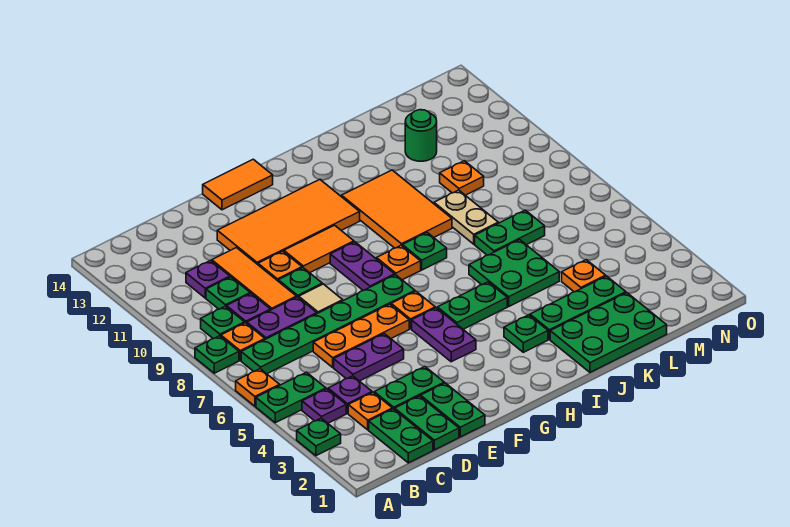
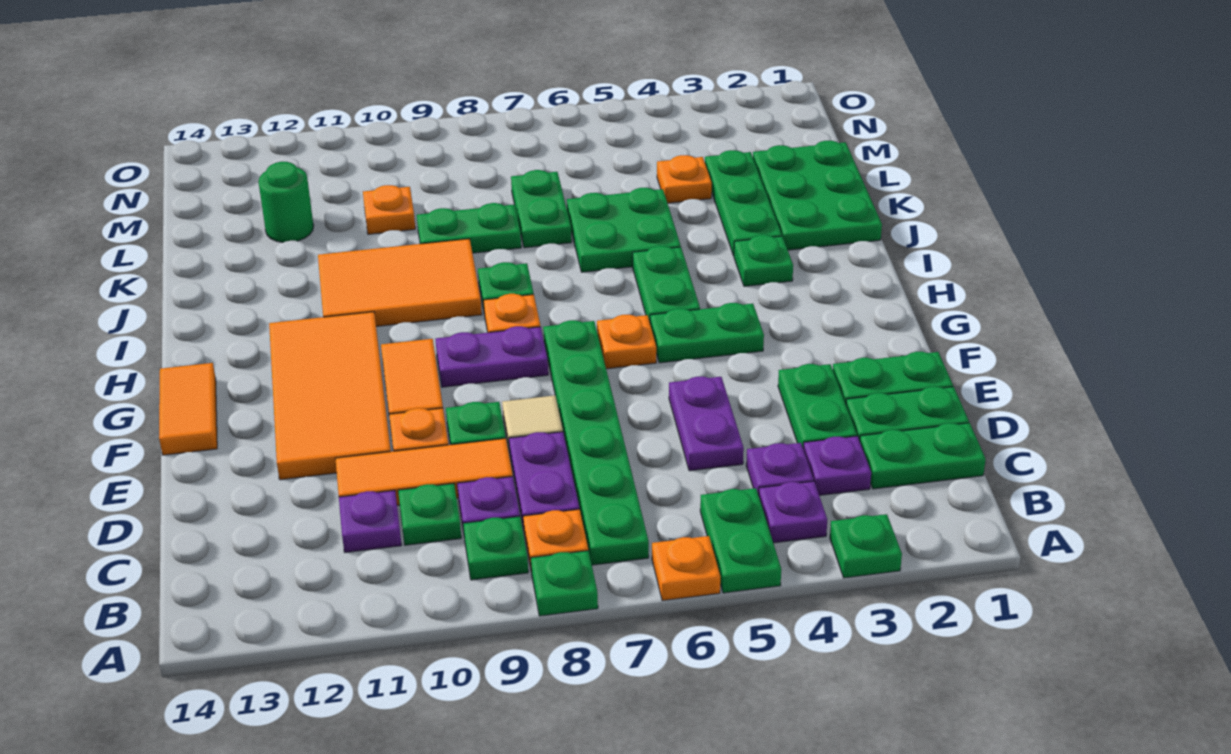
orange plate C3 level 1 -> purple plate C3 level 1
orange plate D6:F6 level 1 -> none
purple plate G4:G5 level 1 -> green plate G4:G5 level 1
tan plate K8:K9 level 1 -> green plate K8:K9 level 1

